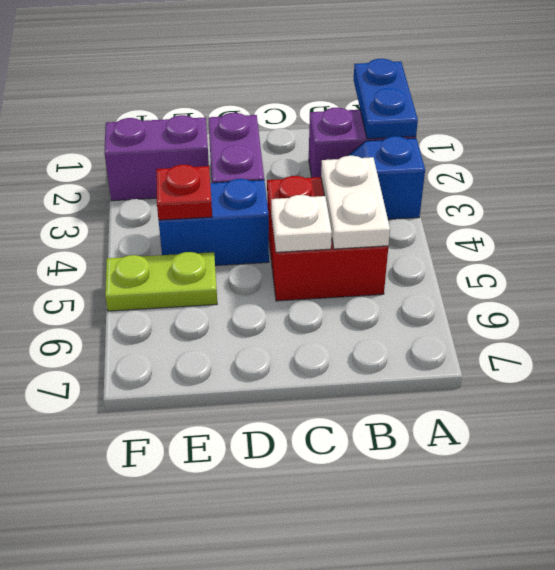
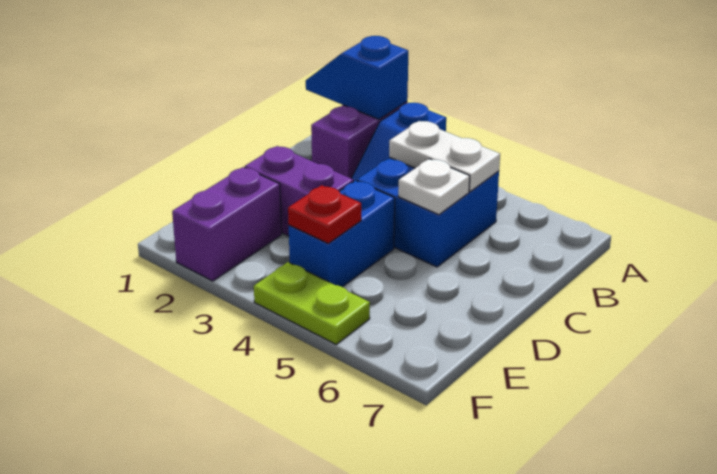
blue plate A1:A2 level 2 -> blue slope A1:A2 level 2 top 2
red brick B4:C5 level 1 -> blue brick B4:C5 level 1
lime plate E5:F5 level 1 -> lime plate F4:F5 level 1

